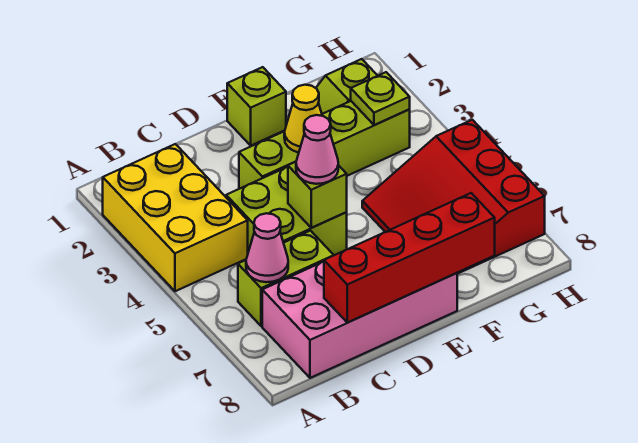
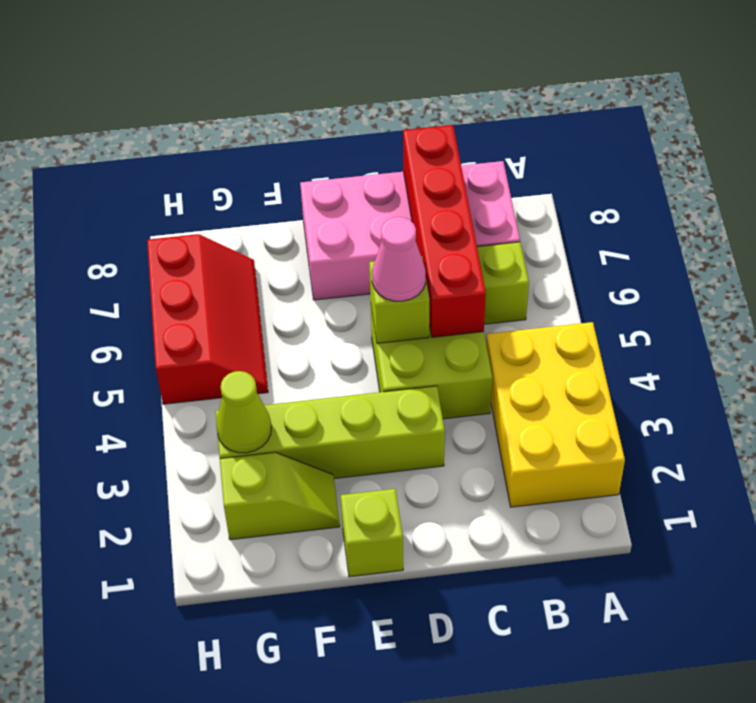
pink cone B6 level 2 -> none
red brick C8:F8 level 2 -> red brick C5:C8 level 2
yellow cone E3 level 2 -> none
red slope F5:H7 level 1 top H -> red slope G5:H7 level 1 top H
lime plate G3 level 2 -> lime cone G3 level 2

